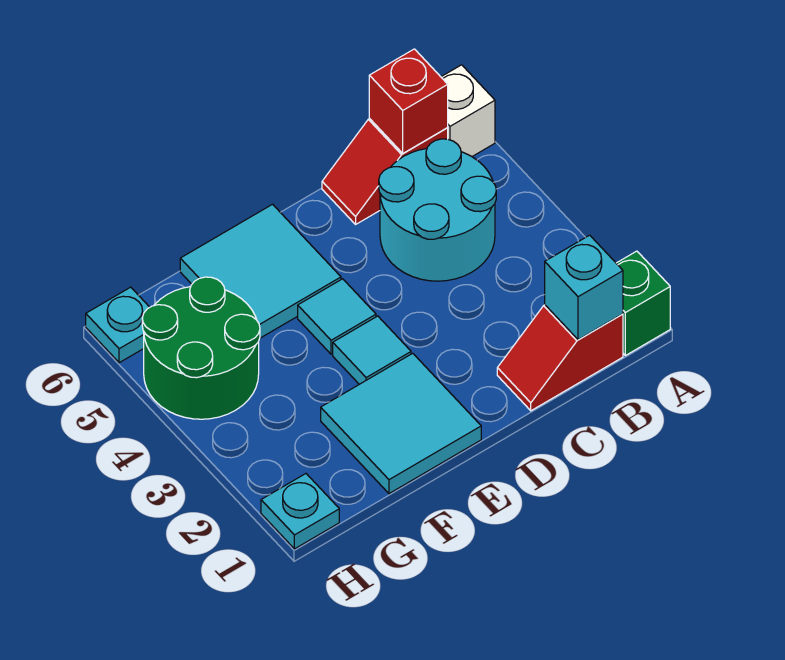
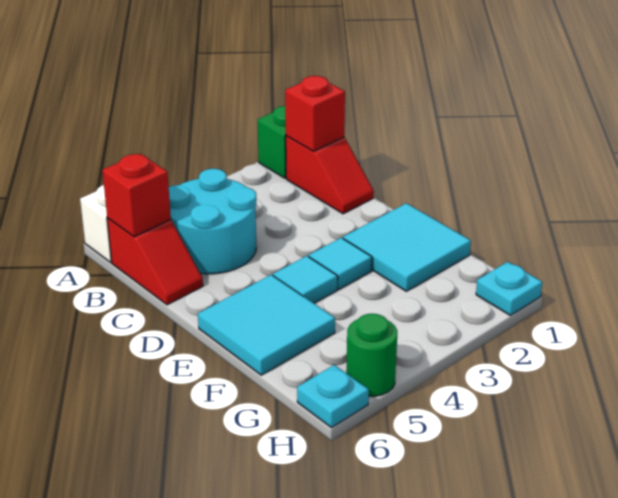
cyan brick B1 level 2 -> red brick B1 level 2
green round brick G4:H5 level 1 -> green round brick H5 level 1

